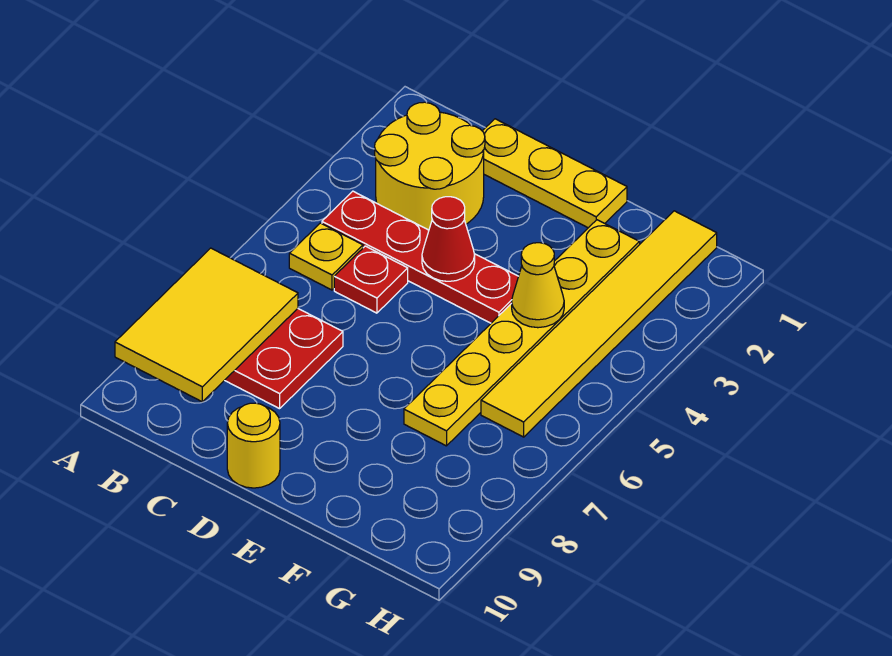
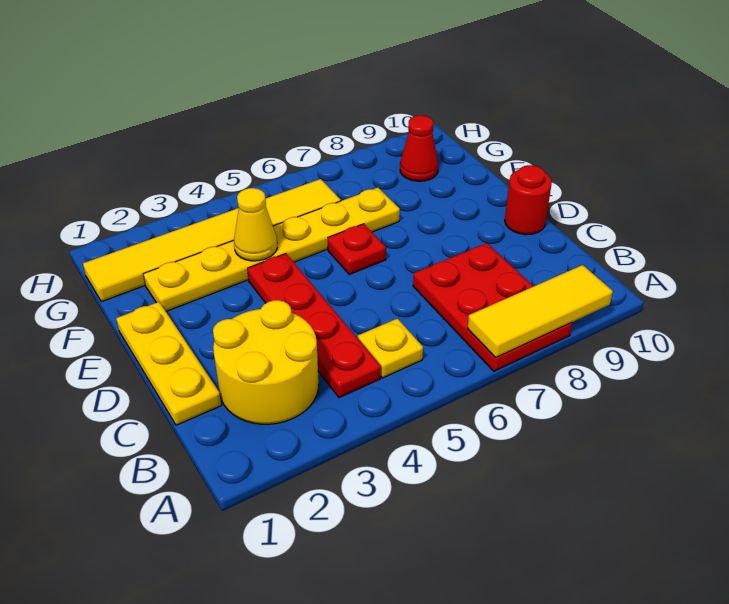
yellow tile A7:B9 level 2 -> yellow tile A7:A9 level 2
red plate C5 level 1 -> red plate E6 level 1
red cone D4 level 2 -> red cone G9 level 1
yellow round brick D10 level 1 -> red round brick D10 level 1

